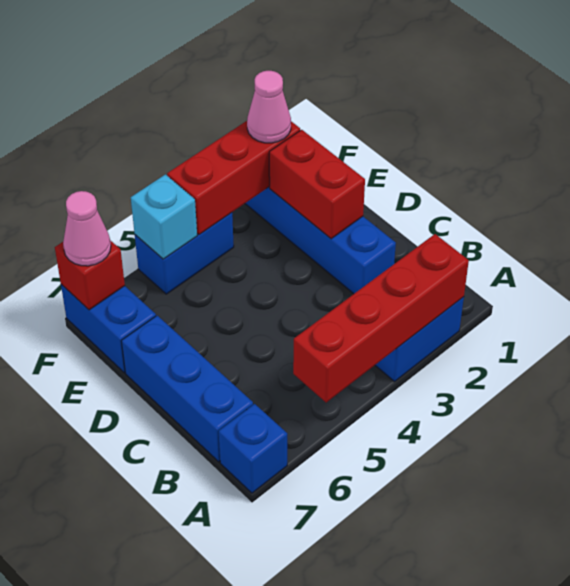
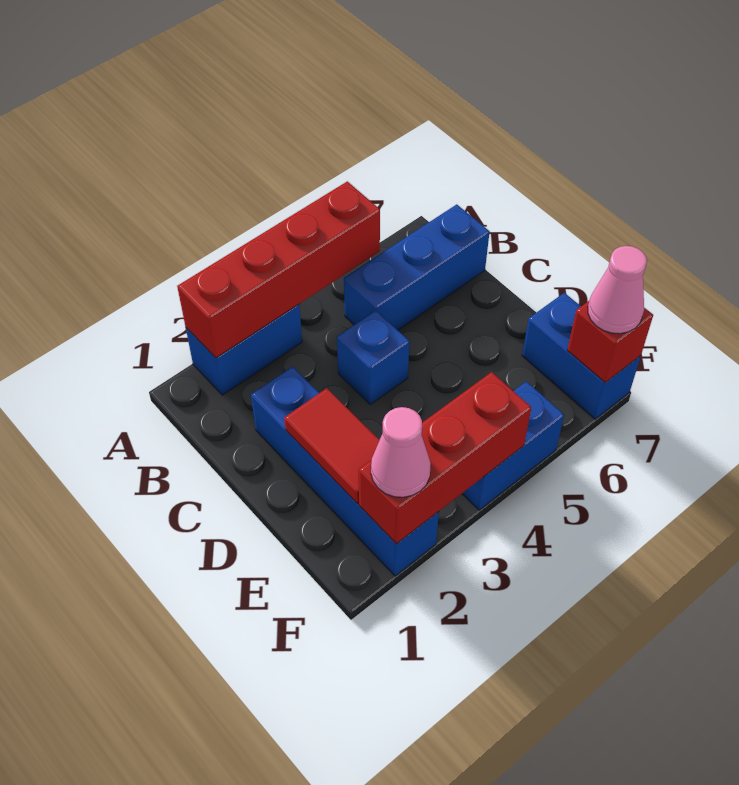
blue brick A7 level 1 -> blue brick C4 level 1
blue brick B7:D7 level 1 -> blue brick B5:B7 level 1
red brick D2:E2 level 2 -> red tile D2:E2 level 2
cyan brick F5 level 2 -> none

